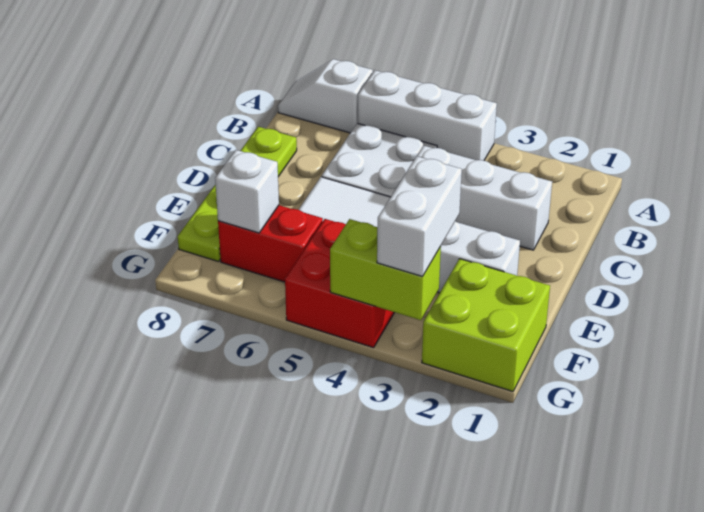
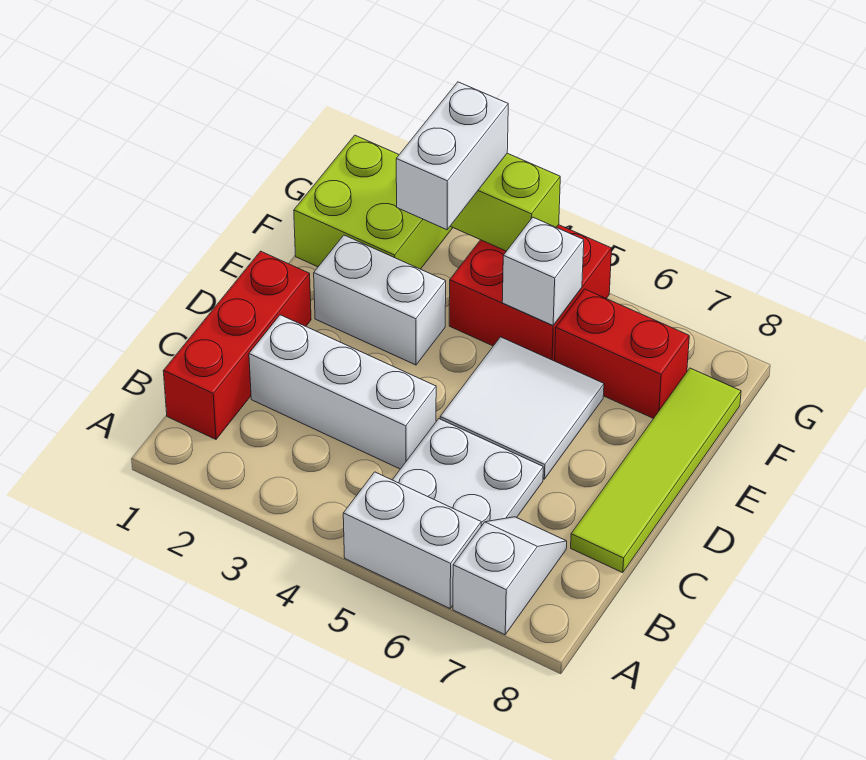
white brick A4:A6 level 1 -> white brick A5:A6 level 1
white slope A7:A8 level 1 top 7 -> white slope A7:B7 level 1 top A
none -> red brick B1:D1 level 1
lime plate C8:F8 level 1 -> lime tile C8:F8 level 1
white brick F7 level 2 -> white brick F5 level 2

